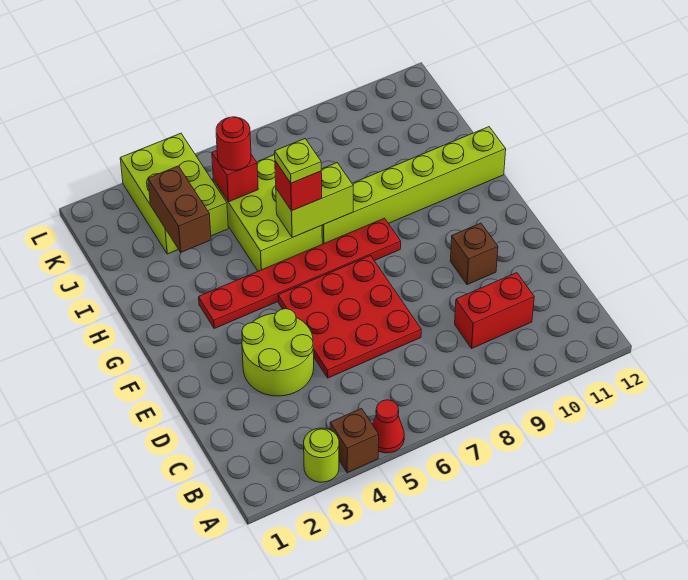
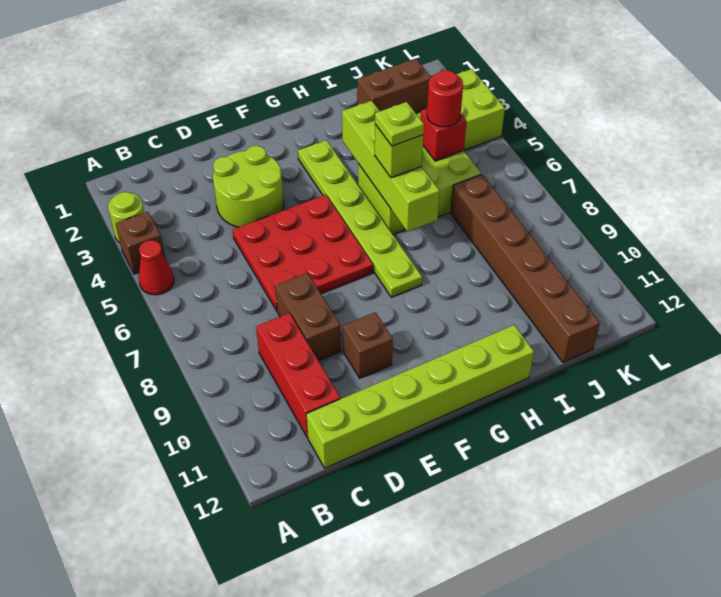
red brick C9:C10 level 1 -> red brick C9:C11 level 1
none -> brown brick D8:D9 level 1
red plate G3:G8 level 1 -> lime plate G3:G8 level 1
lime brick H6:H7 level 2 -> lime brick H4:H7 level 2
red brick H6 level 3 -> lime brick H6 level 3
lime brick H7:H12 level 1 -> lime brick C12:H12 level 1
none -> brown brick J7:J12 level 1

